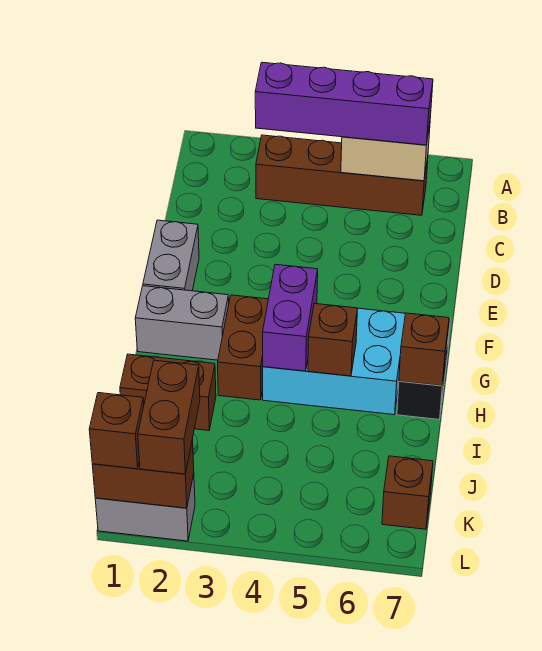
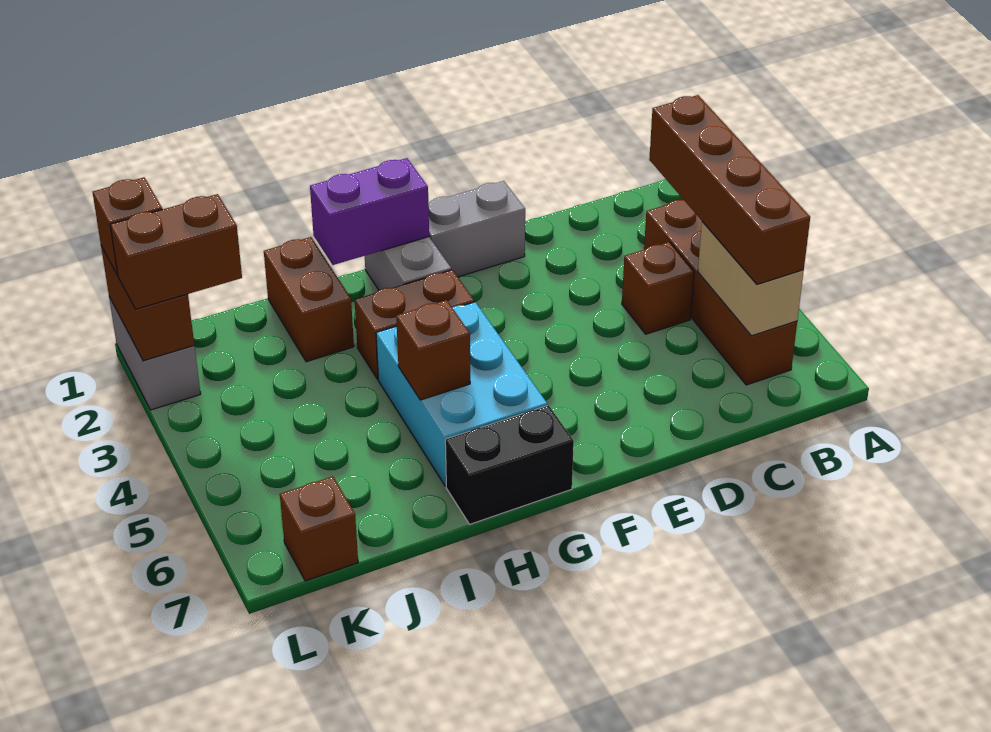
purple brick B3:B6 level 3 -> brown brick B3:B6 level 3
purple brick G4:H4 level 2 -> purple brick G1:H1 level 2
brown brick H7 level 2 -> brown brick C4 level 1

